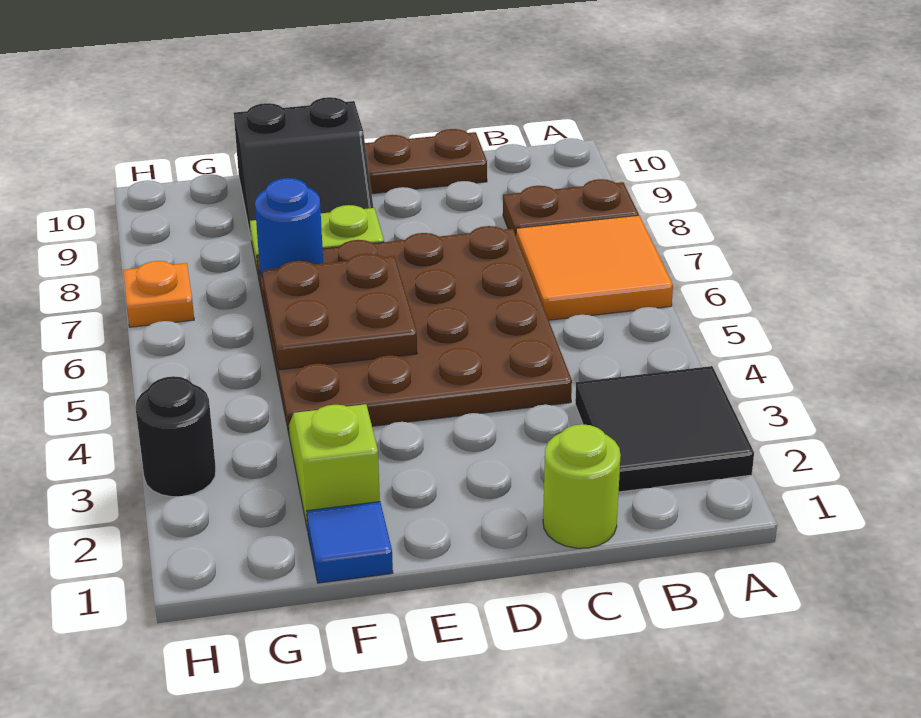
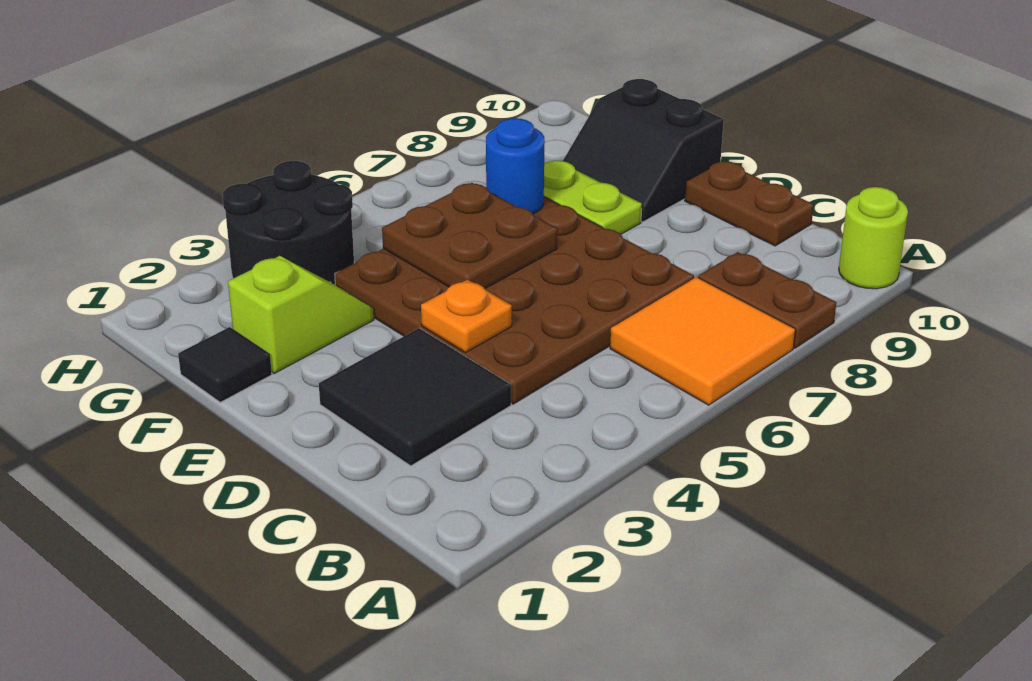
black tile A2:B3 level 1 -> black tile C2:D3 level 1
lime round brick C1 level 1 -> lime round brick A10 level 1
blue tile F1 level 1 -> black tile F1 level 1
black round brick H3 level 1 -> black round brick G3:H4 level 1
orange plate H7 level 1 -> orange plate D4 level 2

